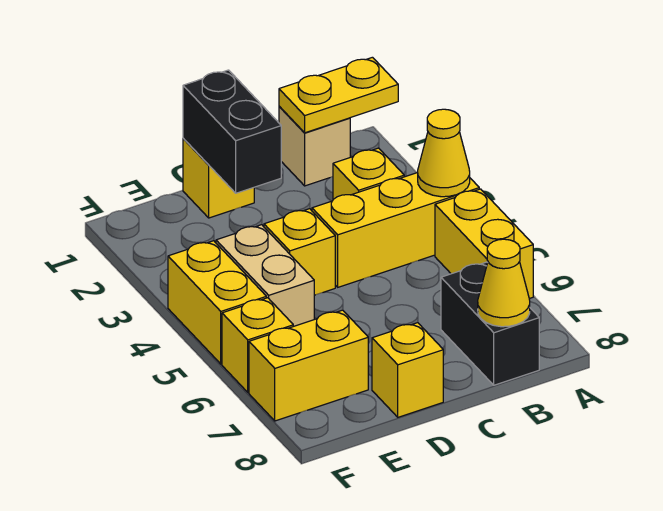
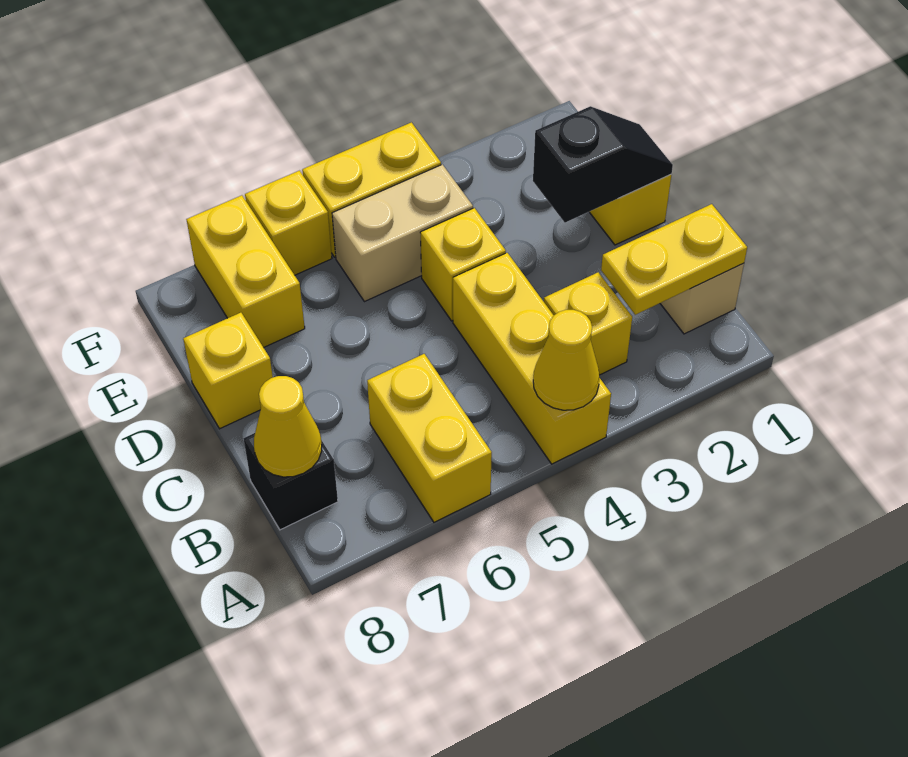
yellow plate A1:B1 level 2 -> yellow plate B1:B2 level 2
yellow brick A5:A6 level 1 -> yellow brick A6:B6 level 1
black brick B7:B8 level 1 -> black brick B8 level 1
black brick D1:D2 level 2 -> black slope D1:D2 level 2 top 2

